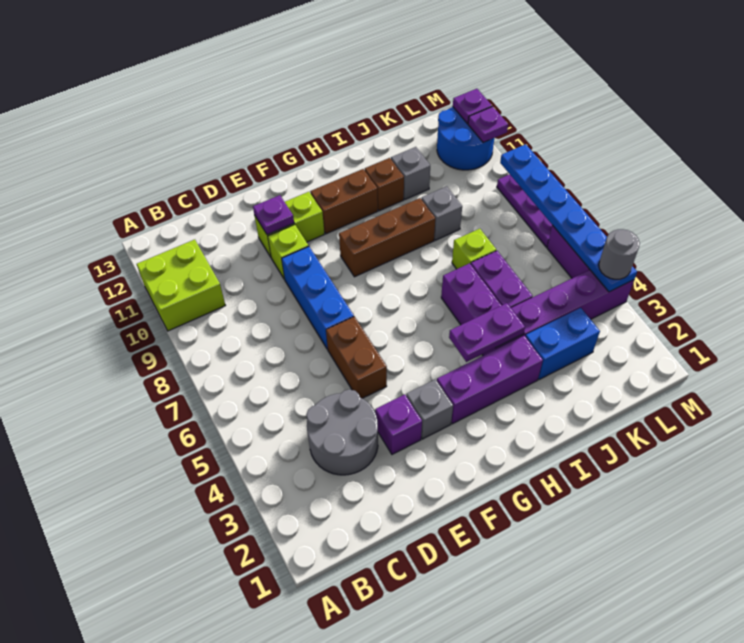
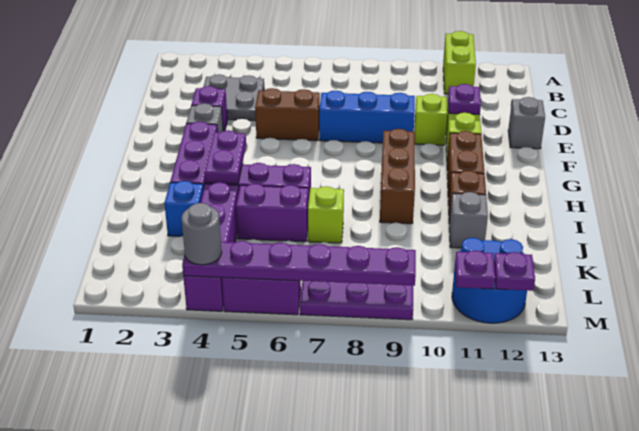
lime brick A10:B11 level 1 -> lime brick A11:B11 level 1
grey round brick C3:D4 level 1 -> grey plate C3:D4 level 1
blue brick J3:K3 level 1 -> blue brick J3 level 1
grey brick J9 level 1 -> grey brick E13 level 1
blue plate M4:M9 level 2 -> purple plate M4:M9 level 2

